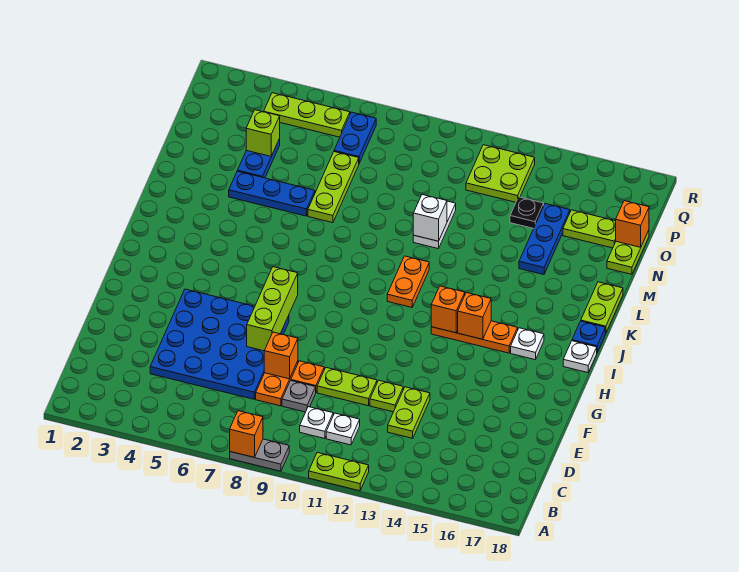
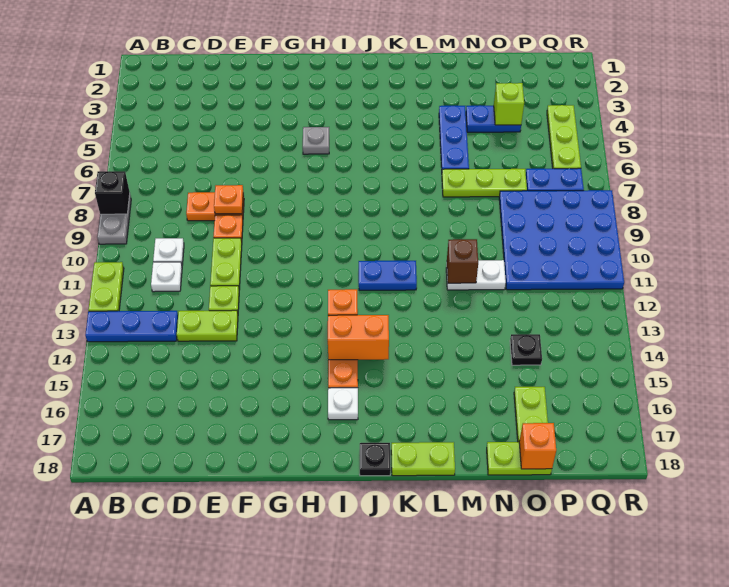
orange brick A8 level 2 -> black brick A8 level 2
blue plate D4:G7 level 1 -> blue plate O8:R11 level 1
grey plate D9 level 1 -> grey plate H5 level 1
orange brick E8 level 2 -> orange plate E8 level 2
lime brick F7:H7 level 2 -> none
orange brick I14 level 2 -> orange brick I14:J14 level 2
white plate I18 level 1 -> none
orange plate J11:K11 level 1 -> blue plate J11:K11 level 1
blue plate J18 level 1 -> black plate J18 level 1
white brick M11 level 2 -> brown brick M11 level 2
blue plate M15:O15 level 1 -> blue plate A13:C13 level 1
lime plate P12:Q13 level 1 -> none

